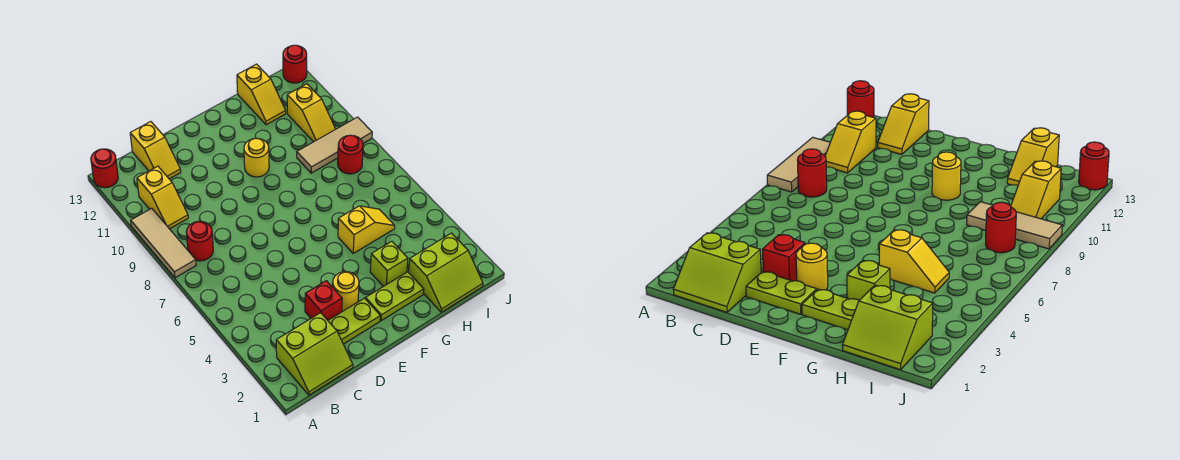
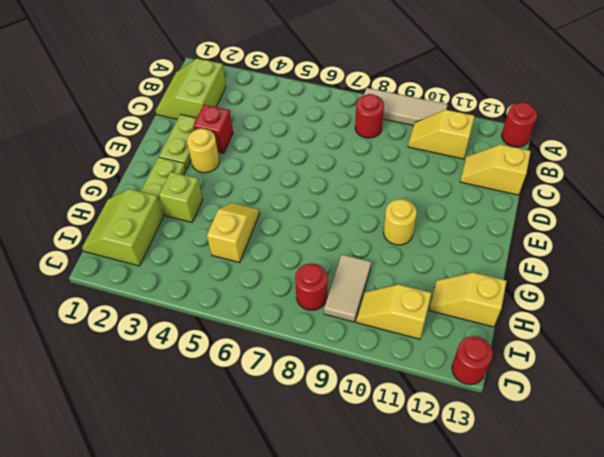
yellow slope G5:H5 level 1 top G -> yellow slope G5:H5 level 1 top H
tan tile H9:J9 level 1 -> tan tile H9:I9 level 1

